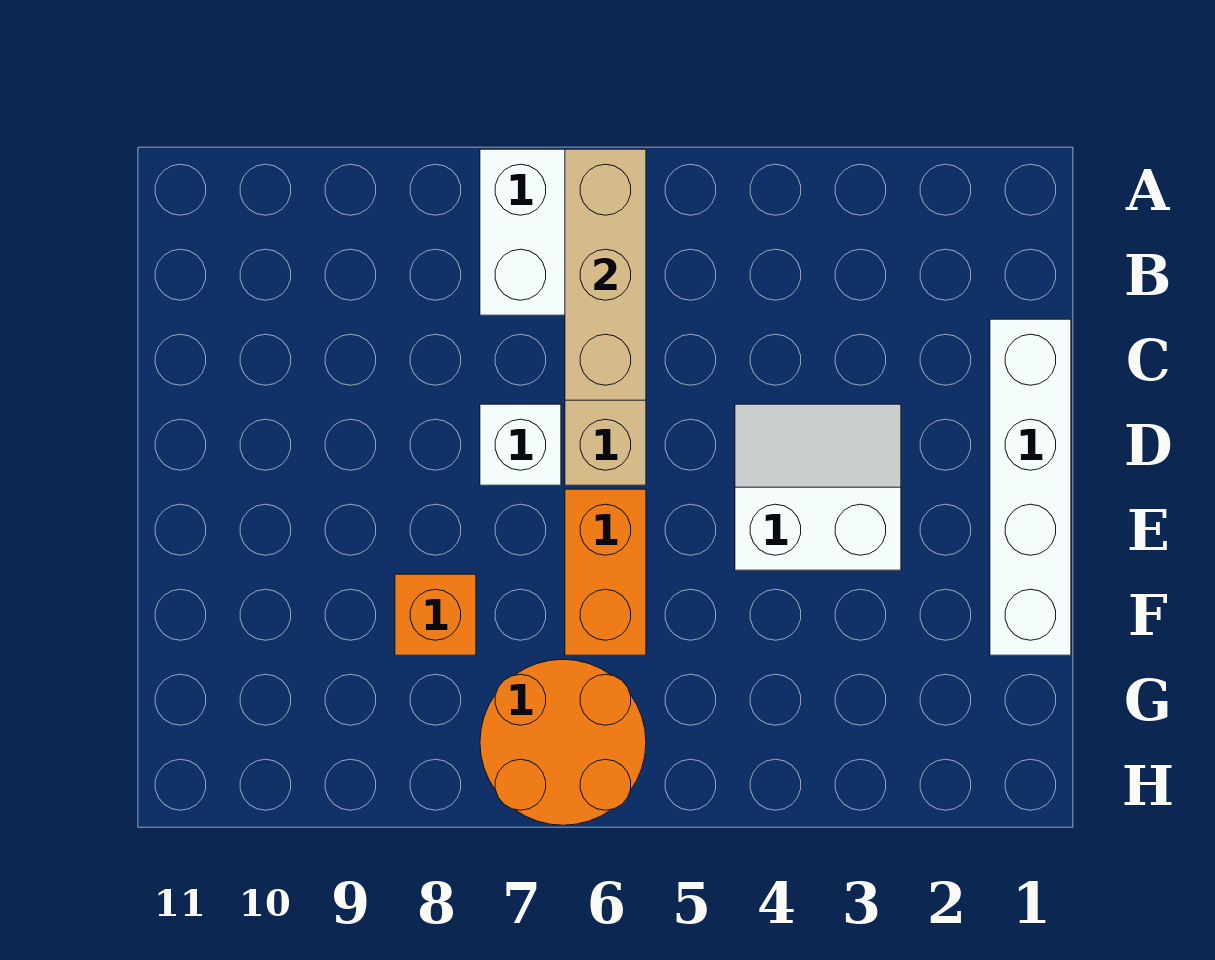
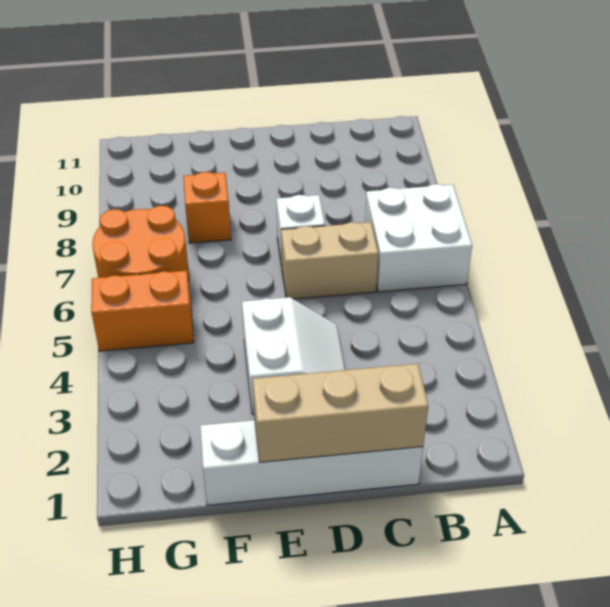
tan brick A6:C6 level 2 -> tan brick C1:E1 level 2
orange brick E6:F6 level 1 -> orange brick G5:H5 level 1

